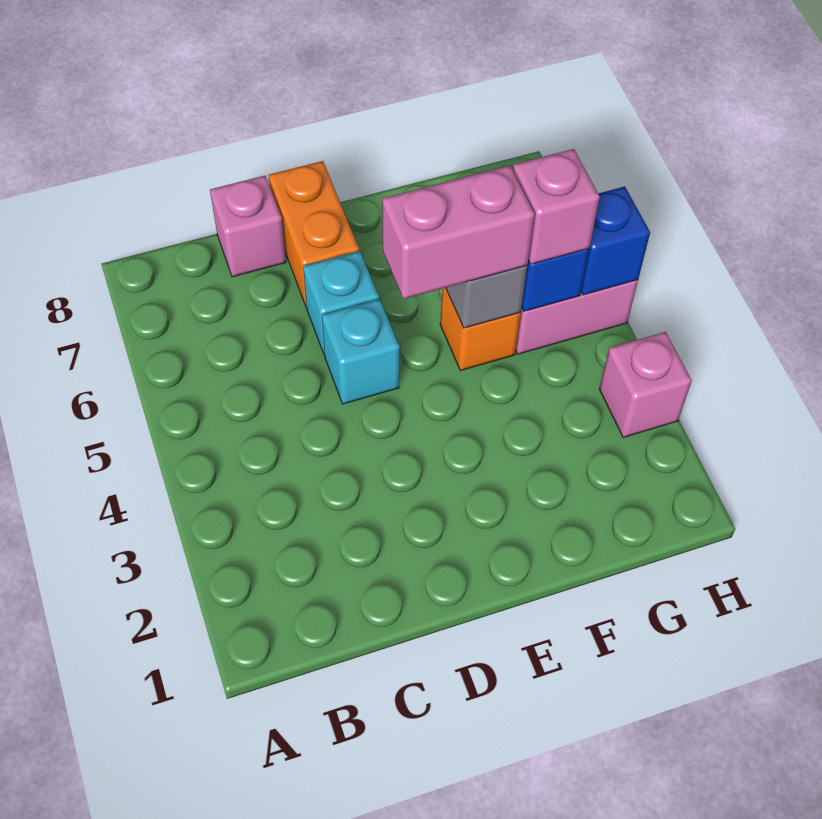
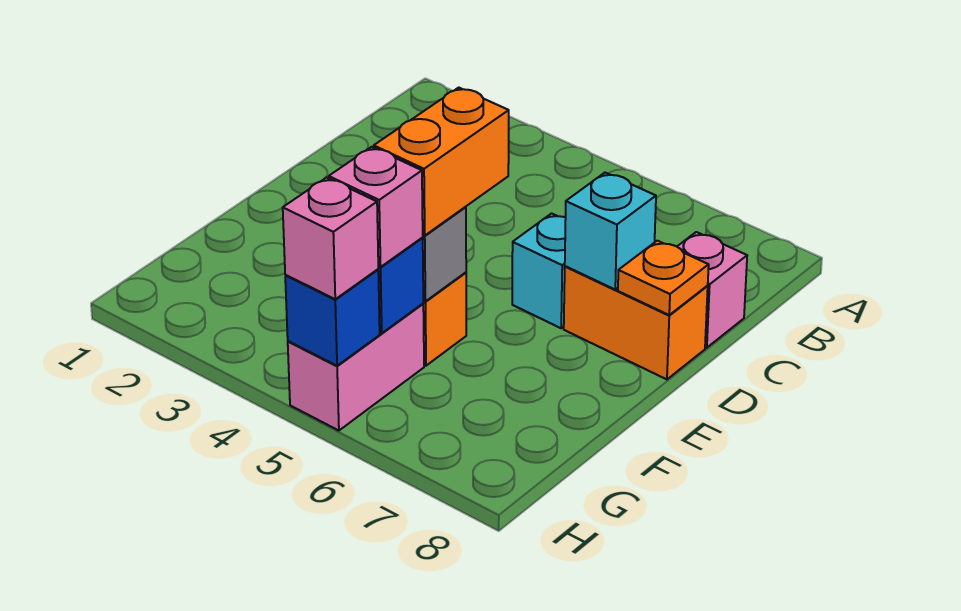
cyan brick D5 level 1 -> cyan brick D7 level 2
none -> orange plate D8 level 2
pink brick E5:F5 level 3 -> orange brick E5:F5 level 3
pink brick H3 level 1 -> pink brick H5 level 3

